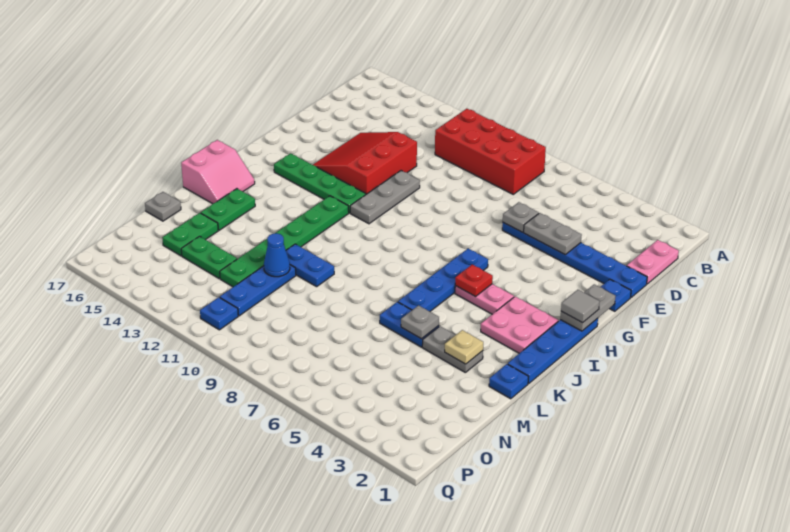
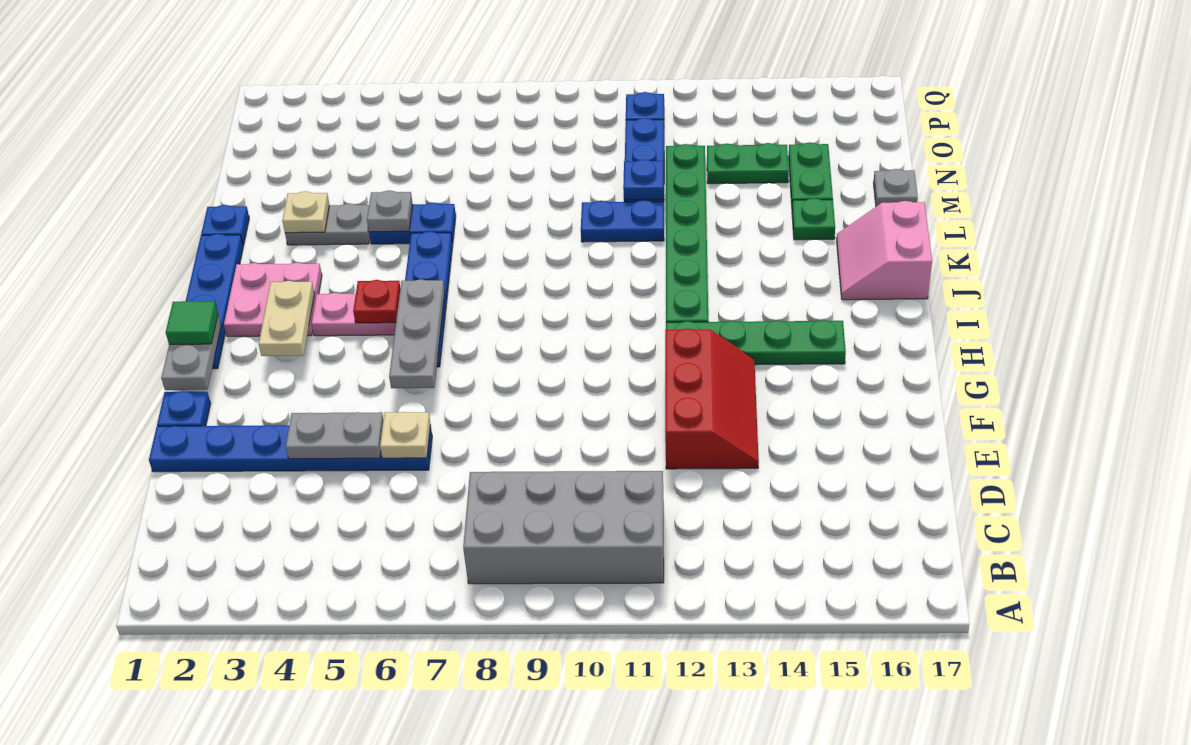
red brick B8:C11 level 1 -> grey brick B8:C11 level 1
pink plate C1:D1 level 1 -> none
grey plate E6 level 2 -> tan plate E6 level 2
red slope E12:G14 level 1 top 12 -> red slope E12:G13 level 1 top 12
grey plate F11:H11 level 1 -> grey plate G6:I6 level 2
grey tile H1 level 3 -> green tile H1 level 3
none -> tan plate H3:I3 level 2
green plate K15:L15 level 1 -> green plate L15 level 1
blue cone M11 level 2 -> blue plate M11 level 2

